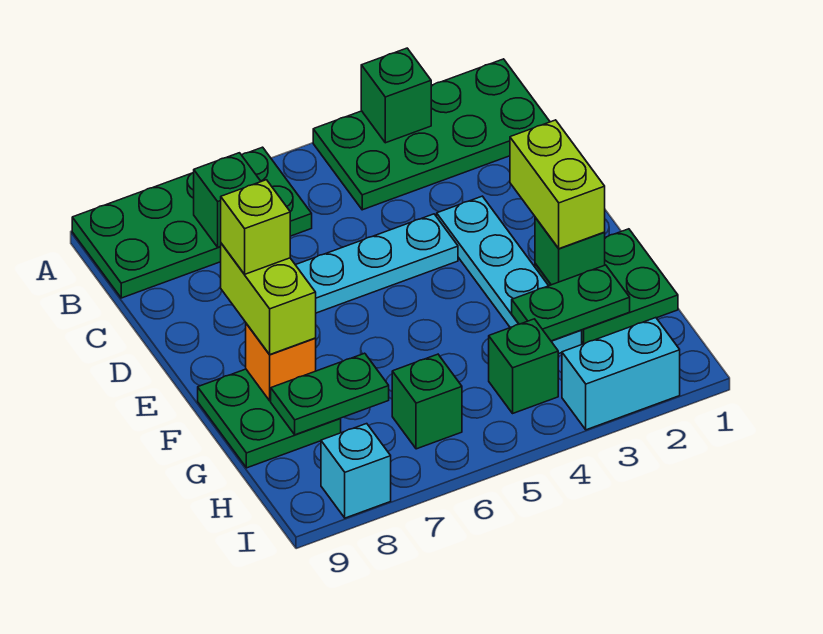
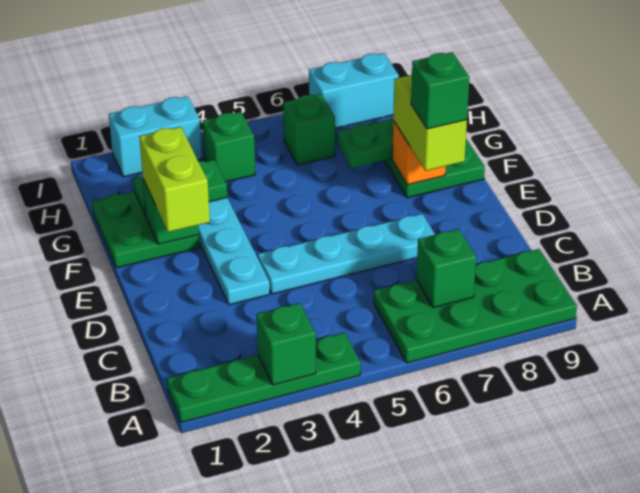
green plate A1:B4 level 1 -> green plate A1:A4 level 1
lime brick E8 level 4 -> green brick E8 level 4
cyan brick I8 level 1 -> cyan brick I7:I8 level 1

